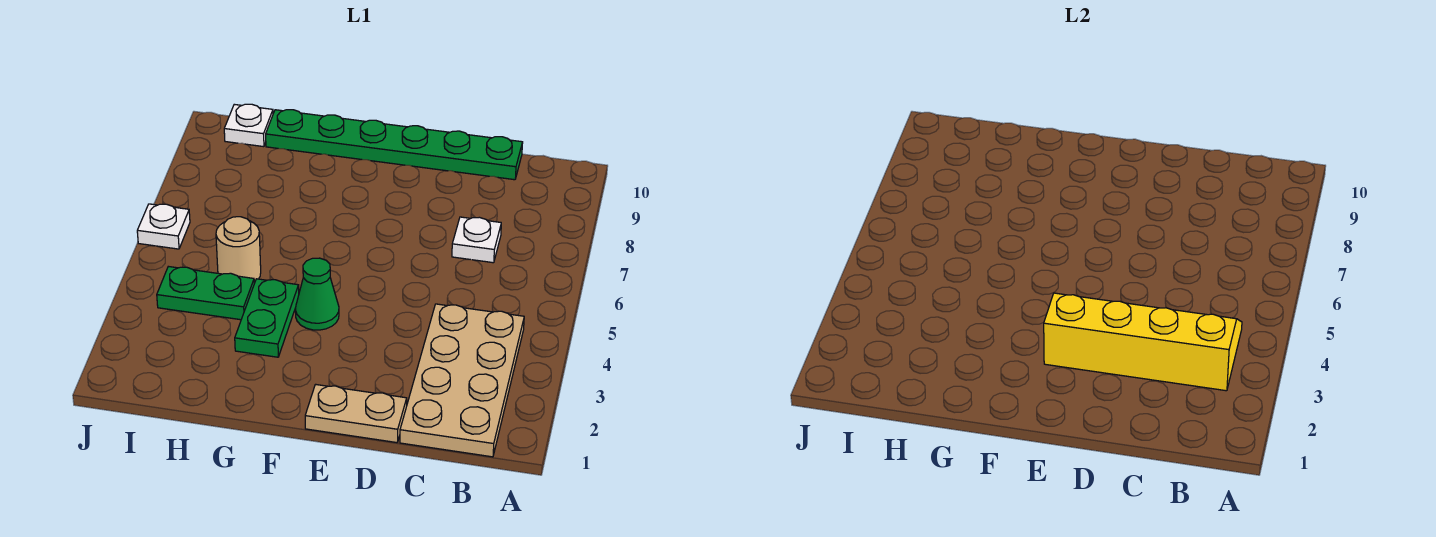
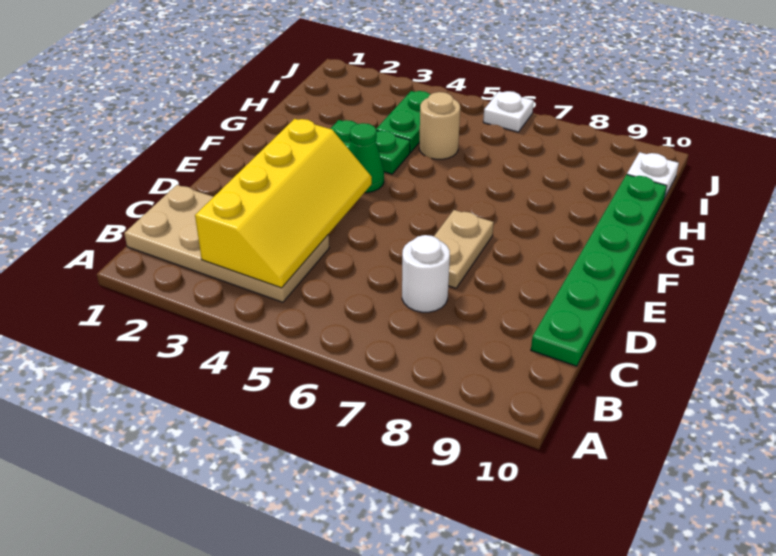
white plate C7 level 1 -> white round brick C7 level 1
tan plate D1:E1 level 1 -> tan plate D7:E7 level 1

